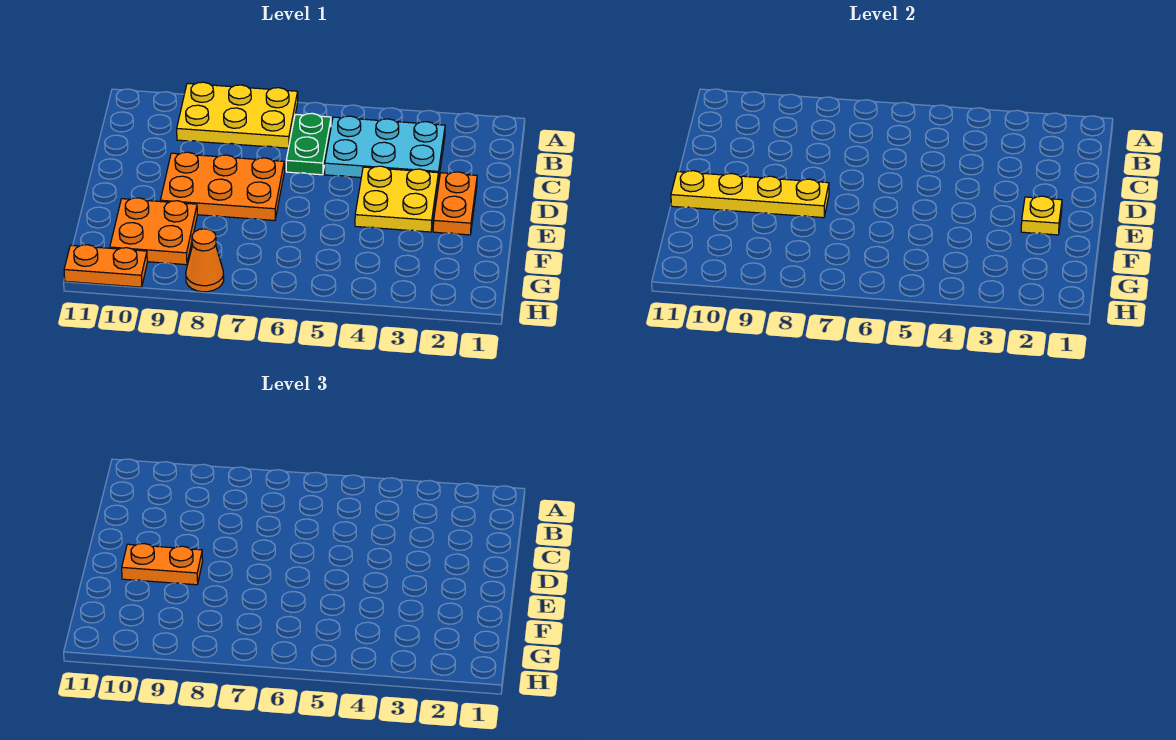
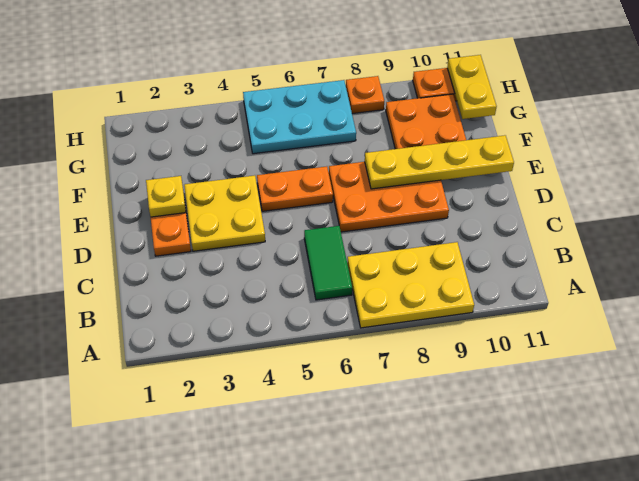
cyan plate B3:C5 level 1 -> cyan plate G5:H7 level 1
green plate B6:C6 level 1 -> green tile B6:C6 level 1
orange plate E9:E10 level 3 -> orange plate E5:E6 level 1
none -> yellow plate G11:H11 level 2
orange cone H8 level 1 -> orange plate H8 level 1

